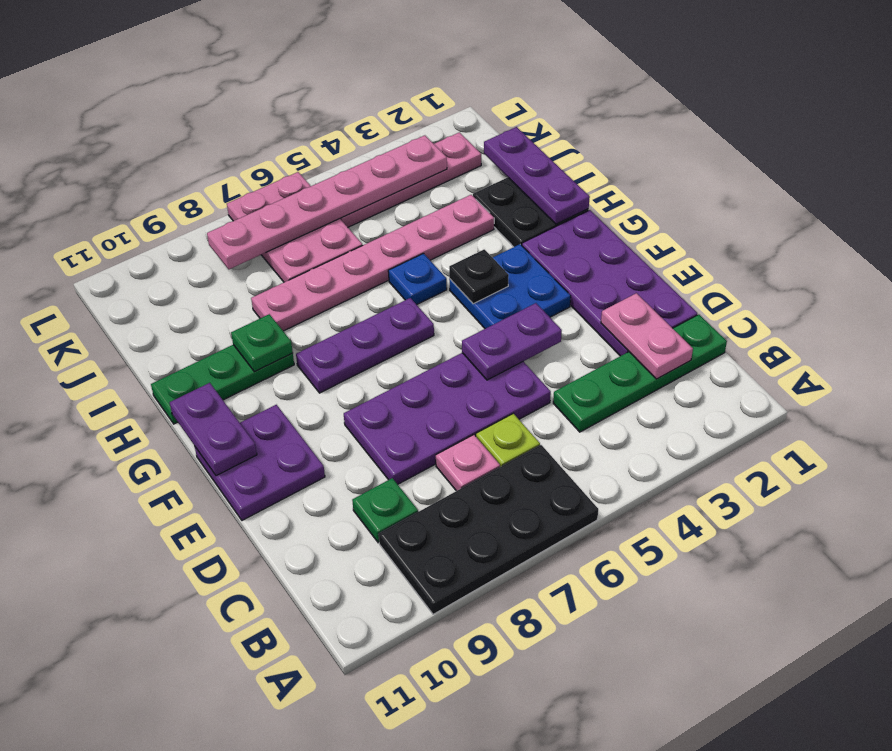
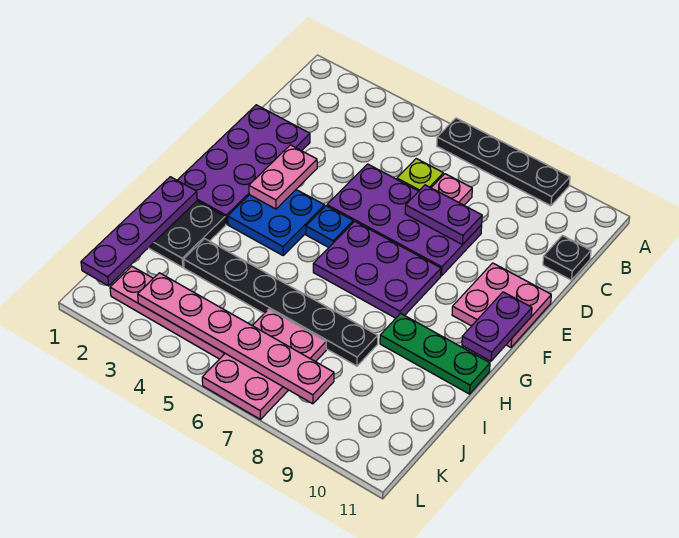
black plate A6:B9 level 1 -> black plate A6:A9 level 1
green plate C1:C4 level 1 -> none
pink plate C2:D2 level 2 -> pink plate E3:F3 level 2
green plate C9 level 1 -> none
purple plate E4:E5 level 2 -> purple plate D7:D8 level 2
purple plate E10:F11 level 1 -> pink plate E10:F11 level 1
black plate G4 level 2 -> black plate C11 level 1
purple plate G6:G8 level 1 -> purple plate F6:G8 level 1
purple plate H1:J1 level 2 -> purple plate H1:K1 level 2
blue plate H5 level 1 -> blue plate F5 level 1
green plate H9 level 2 -> none
pink plate I3:I8 level 1 -> black plate I3:I8 level 1

